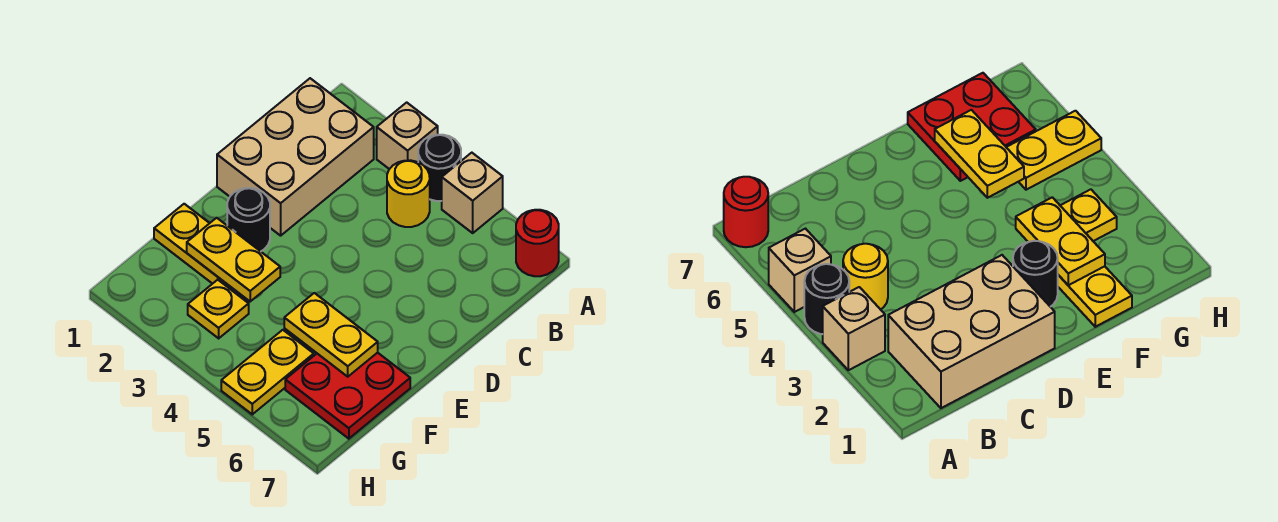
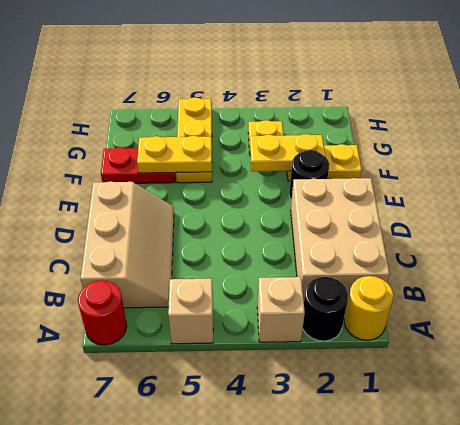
black round brick A4 level 1 -> black round brick A2 level 1
yellow round brick B4 level 1 -> yellow round brick A1 level 1
none -> tan slope B6:D7 level 1 top 7
red plate F6:G7 level 1 -> red plate F6:F7 level 1
yellow plate G5:H5 level 1 -> yellow plate F5:H5 level 1

